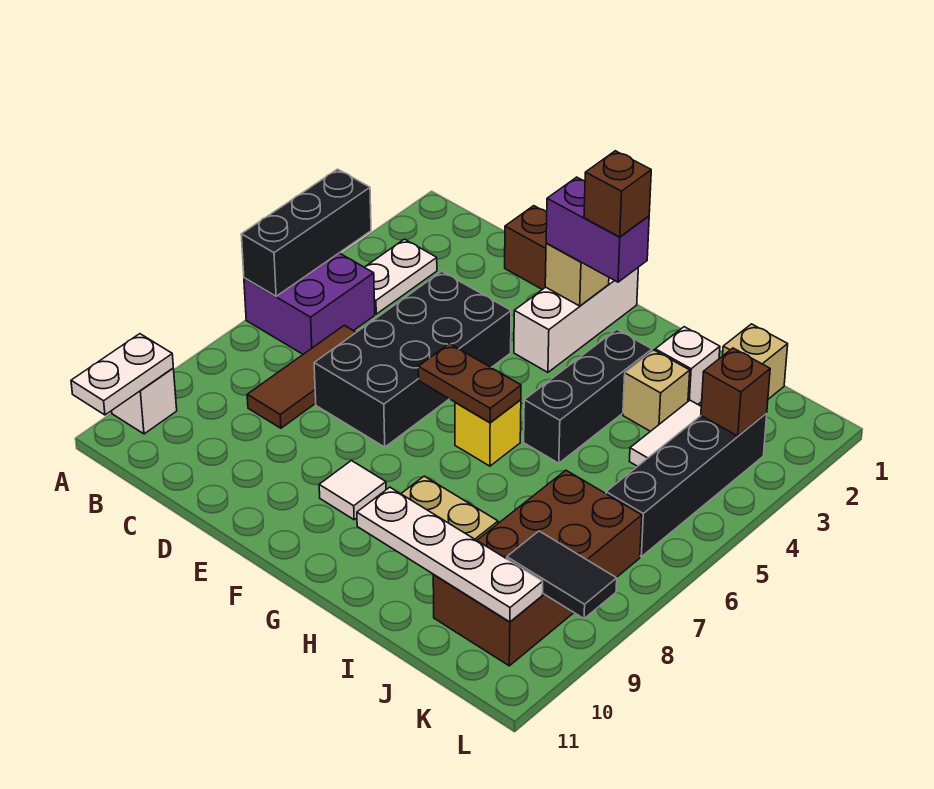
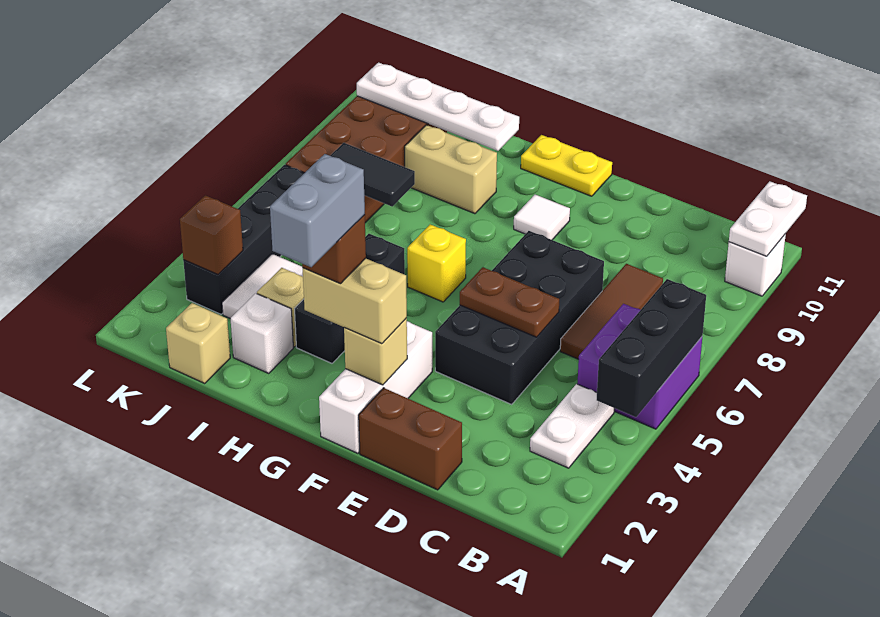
purple brick F2:G2 level 3 -> tan brick F2:G2 level 3
brown plate F6:G6 level 2 -> brown plate D5:E5 level 2
none -> yellow plate F11:G11 level 1
none -> grey brick G1:G2 level 5
black tile K9:L9 level 2 -> black tile I7:J7 level 2

